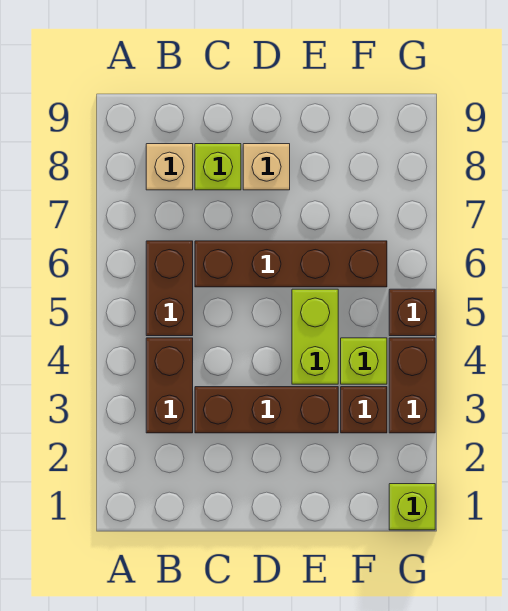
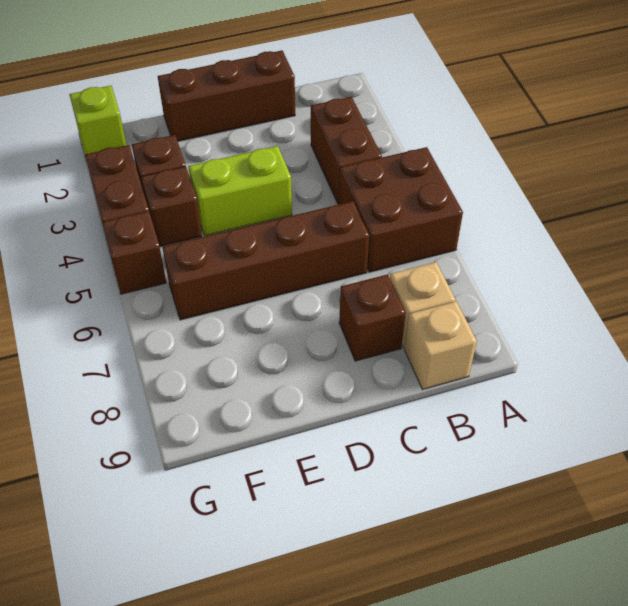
brown brick B5:B6 level 1 -> brown brick A5:B6 level 1
brown brick C3:E3 level 1 -> brown brick C1:E1 level 1
lime brick C8 level 1 -> brown brick C8 level 1
tan brick D8 level 1 -> tan brick B9 level 1
lime brick E4:E5 level 1 -> lime brick D4:E4 level 1
lime brick F4 level 1 -> brown brick F4 level 1

